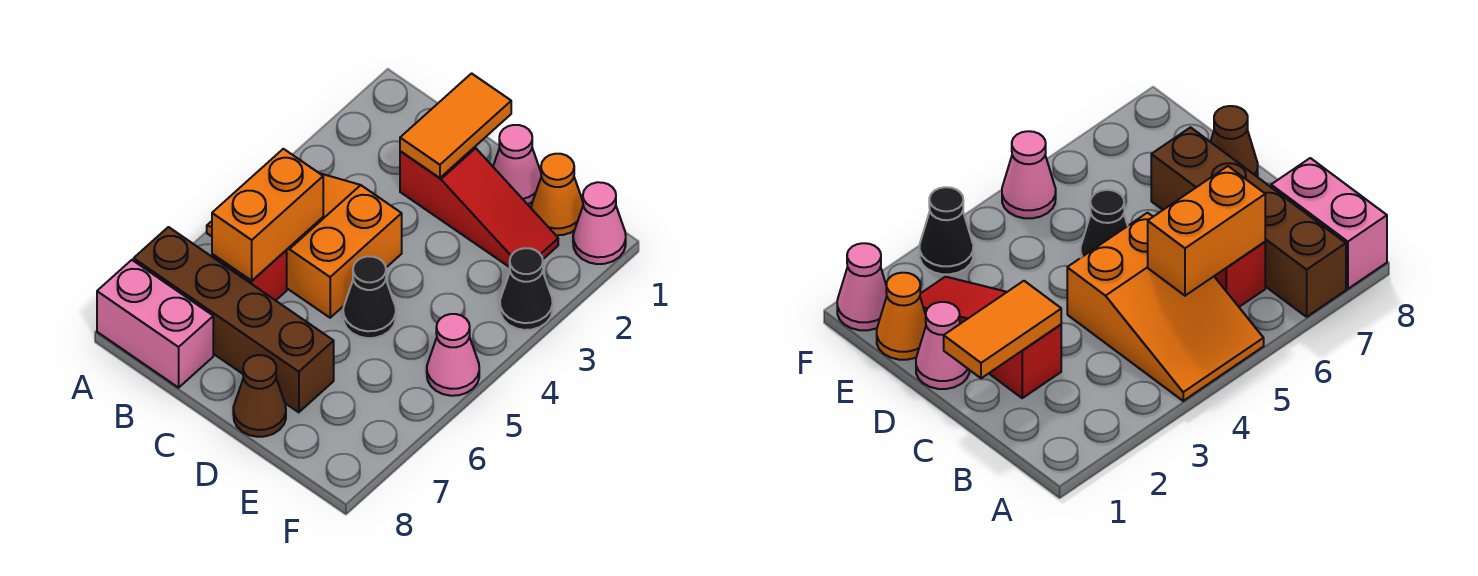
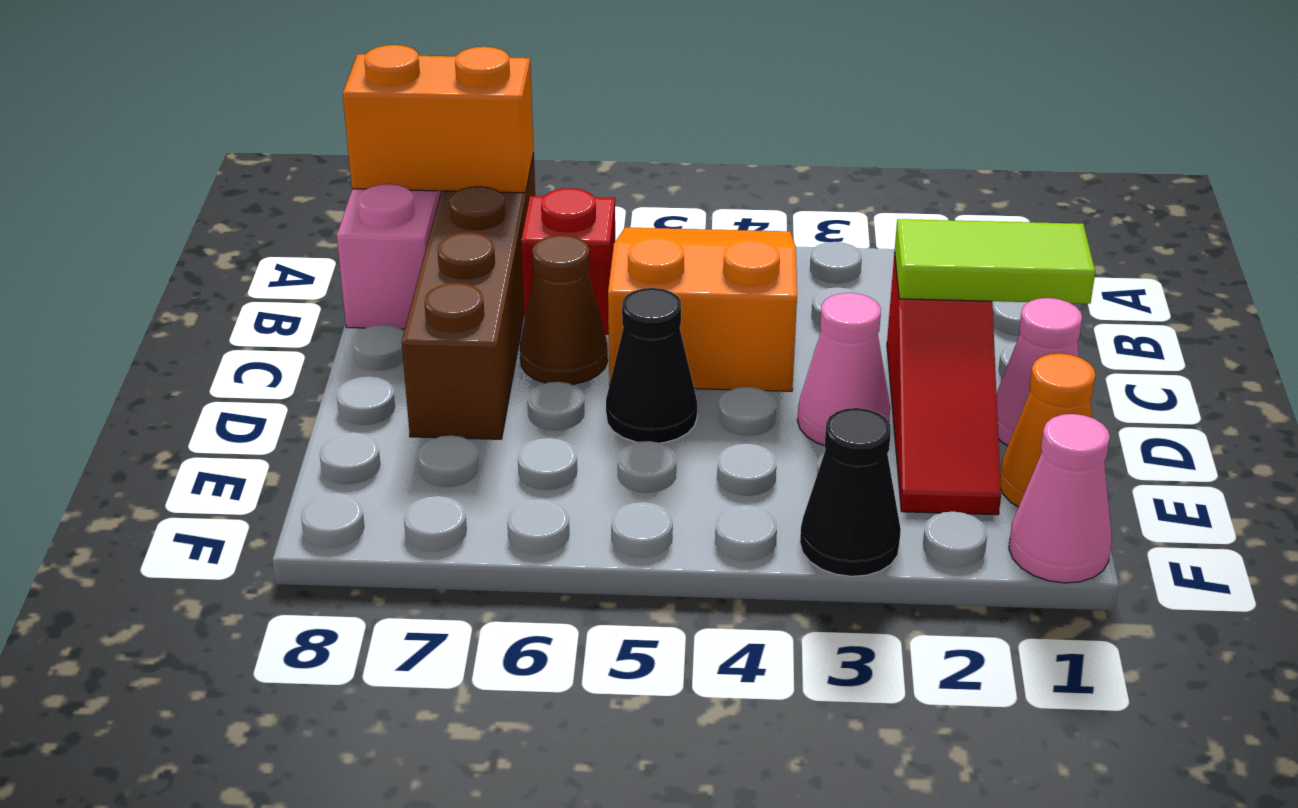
orange brick B5:B6 level 2 -> orange brick A7:A8 level 2
orange tile C1:C2 level 2 -> lime tile C1:C2 level 2
brown cone D8 level 1 -> brown cone C6 level 1
pink cone F5 level 1 -> pink cone D3 level 1

